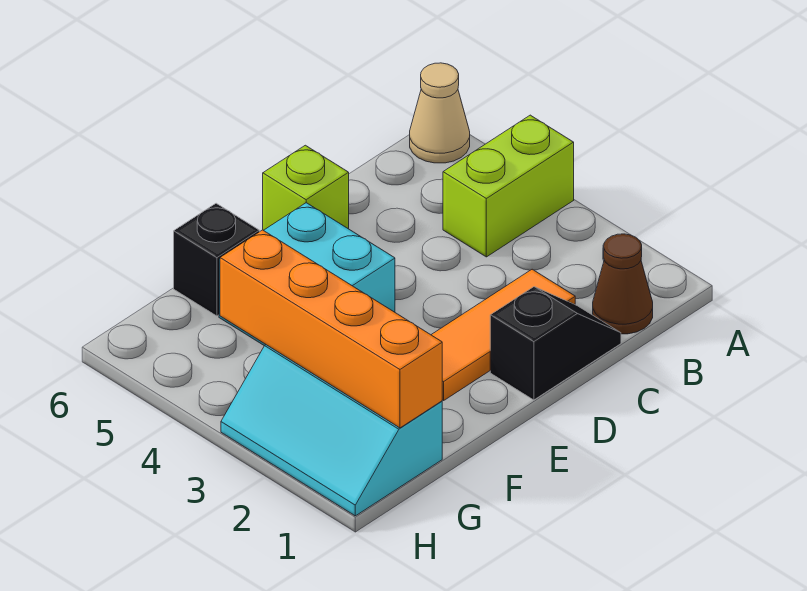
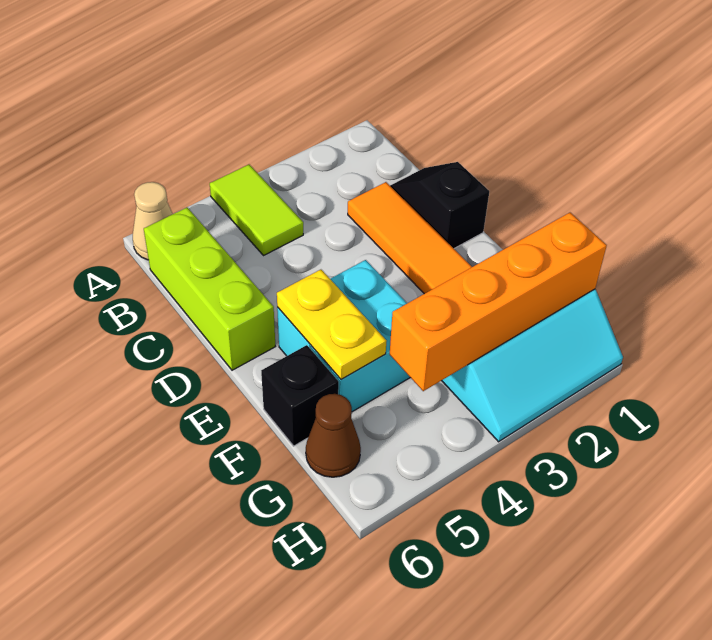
lime brick A4:B4 level 1 -> lime tile A4:B4 level 1
brown cone B1 level 1 -> brown cone G6 level 1
lime brick D6 level 1 -> lime brick B6:D6 level 1
none -> yellow plate E5:F5 level 2

